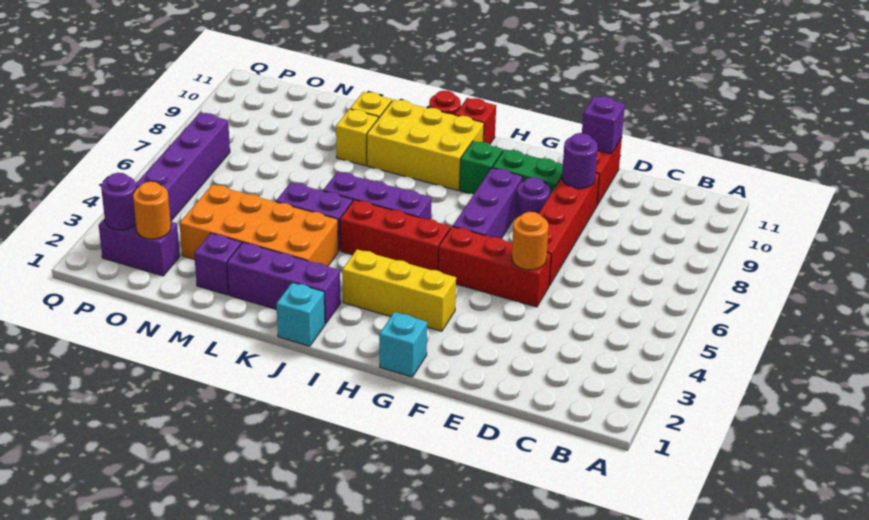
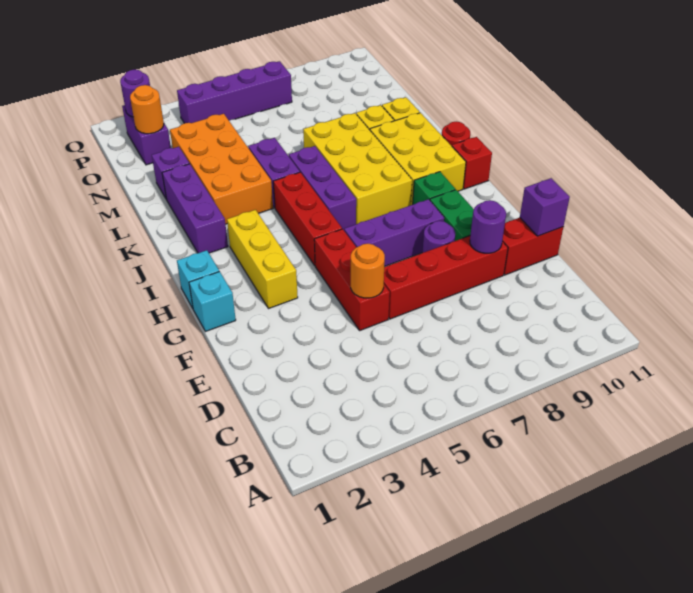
none -> yellow brick I7:L8 level 1
cyan brick J1 level 1 -> cyan brick H1 level 1

